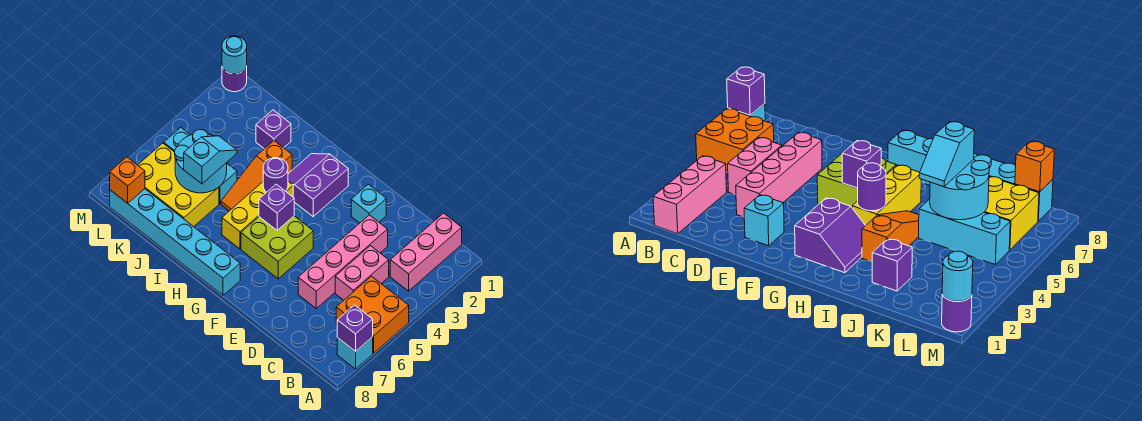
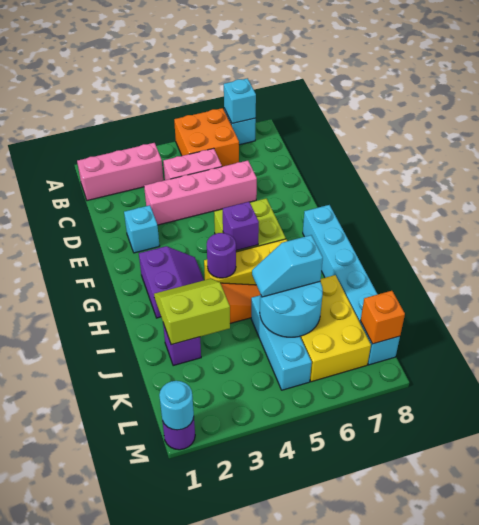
purple brick A7 level 2 -> cyan brick A7 level 2
purple slope G2:H3 level 1 top G -> purple slope G2:H3 level 1 top 2
none -> lime slope I2:J3 level 2 top J

